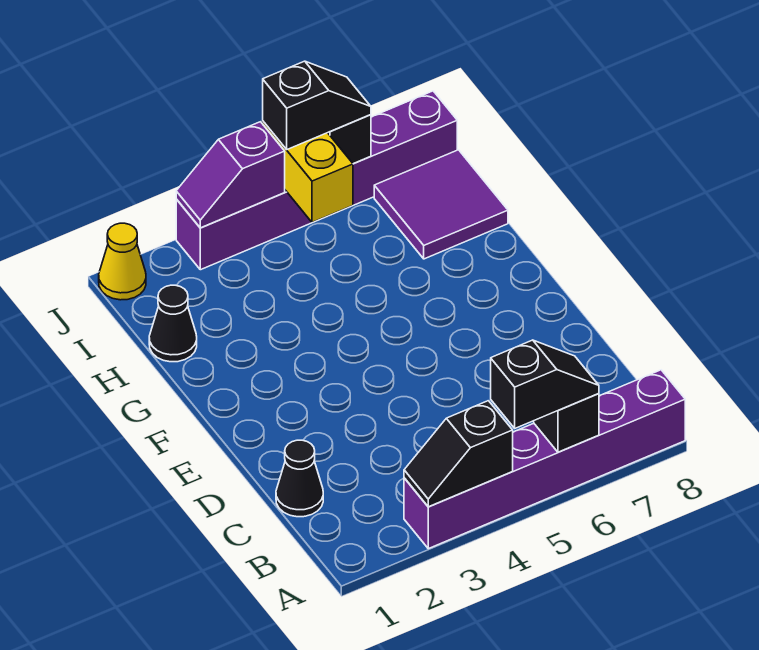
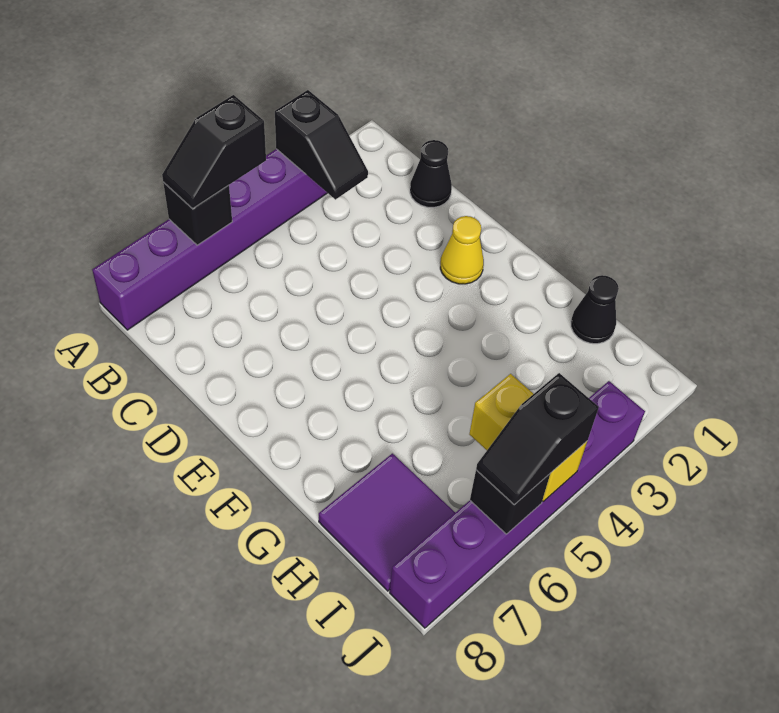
black slope A3:A4 level 2 top 4 -> black slope A3:B3 level 2 top A
yellow cone J1 level 1 -> yellow cone E2 level 1
purple slope J3:J4 level 2 top 4 -> none

